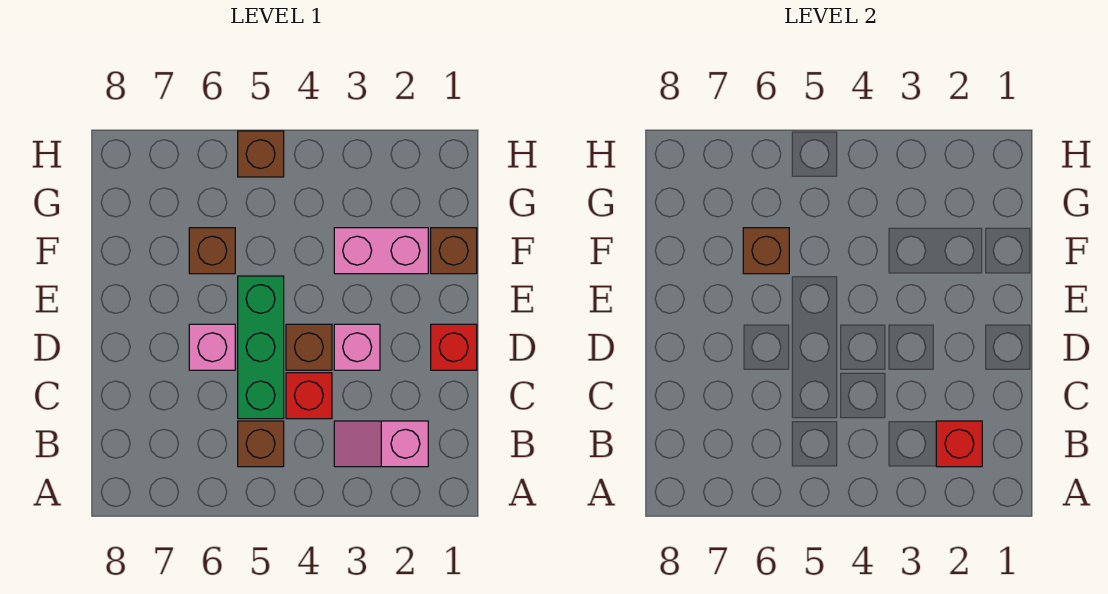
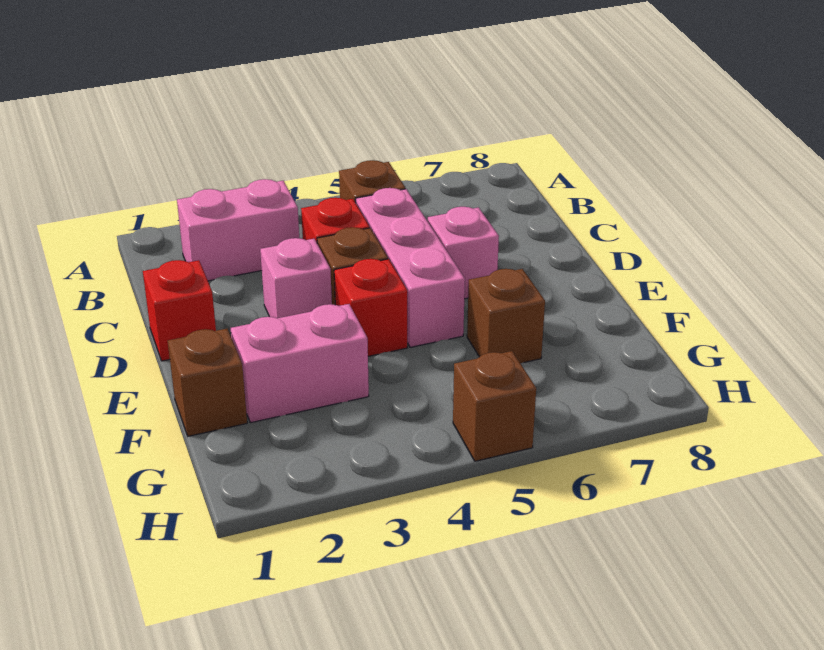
pink slope B2:B3 level 1 top 2 -> pink brick B2:B3 level 1
red brick B2 level 2 -> red brick E4 level 1
green brick C5:E5 level 1 -> pink brick C5:E5 level 1
brown brick F6 level 2 -> none

